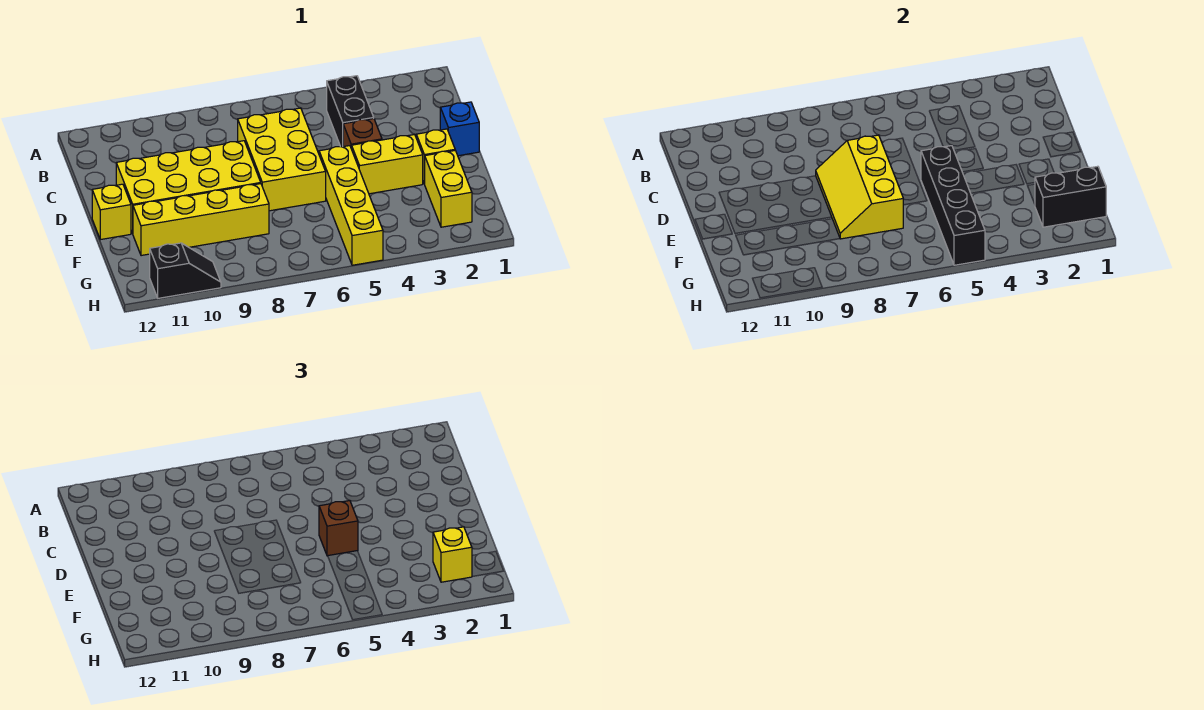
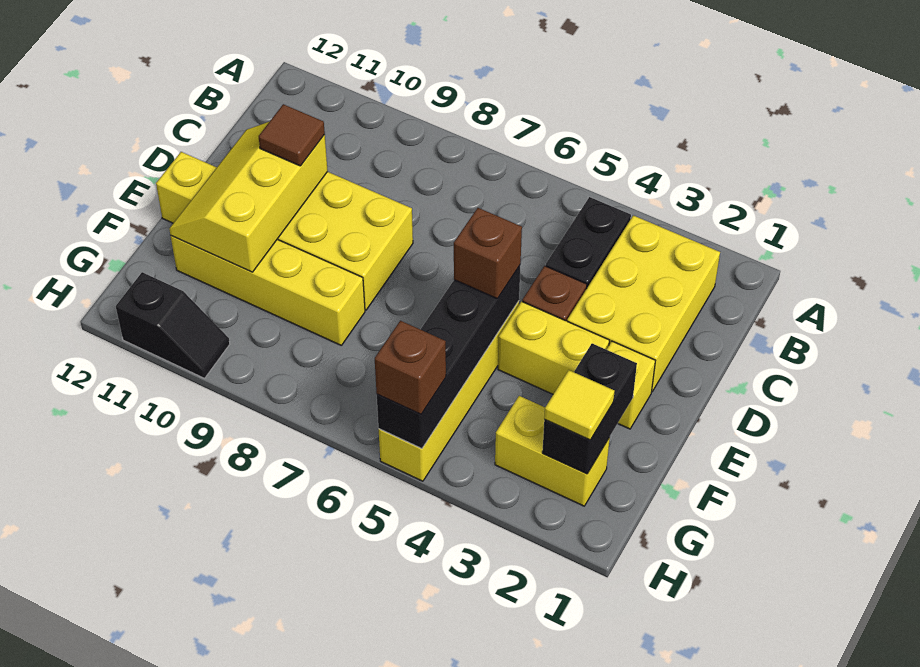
yellow brick C6:E7 level 1 -> yellow brick B2:D3 level 1
blue brick D1 level 1 -> none
yellow slope D7:F8 level 2 top 7 -> yellow slope D10:F11 level 2 top 10
none -> brown tile D10 level 3
yellow brick F2:G2 level 1 -> yellow brick G2:G3 level 1
black brick G1:G2 level 2 -> black brick F2:G2 level 2
yellow brick G2 level 3 -> yellow tile G2 level 3
none -> brown brick H5 level 3

